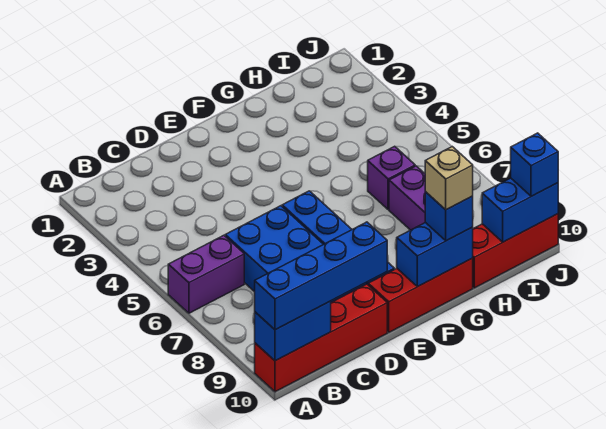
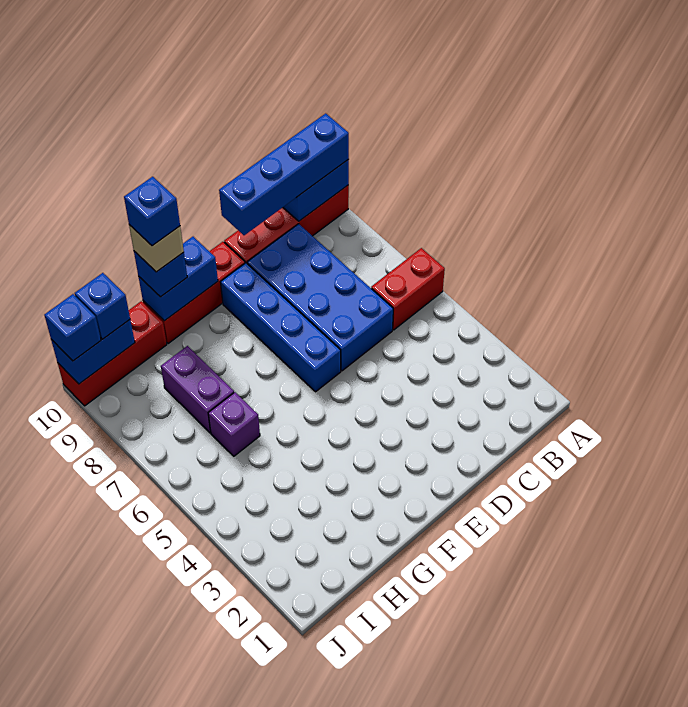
purple brick A6:B6 level 1 -> red brick A6:B6 level 1
none -> blue brick G10 level 5
none -> blue brick I10 level 3

